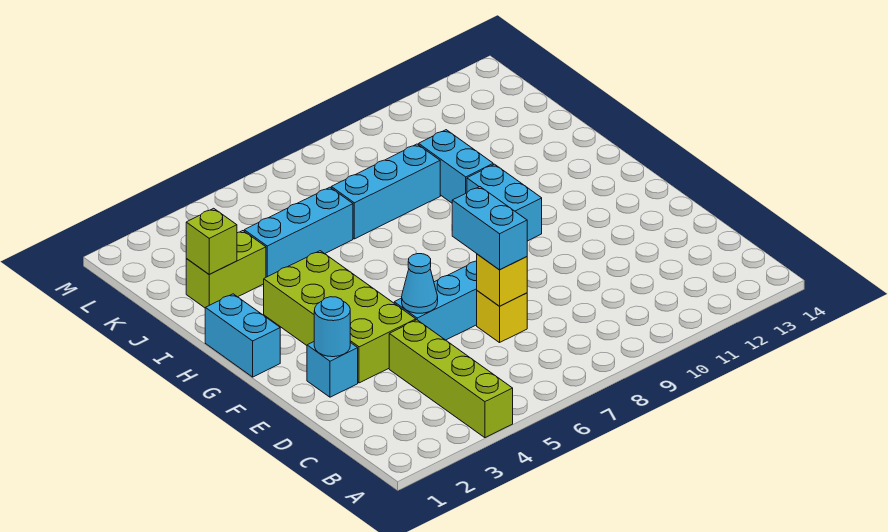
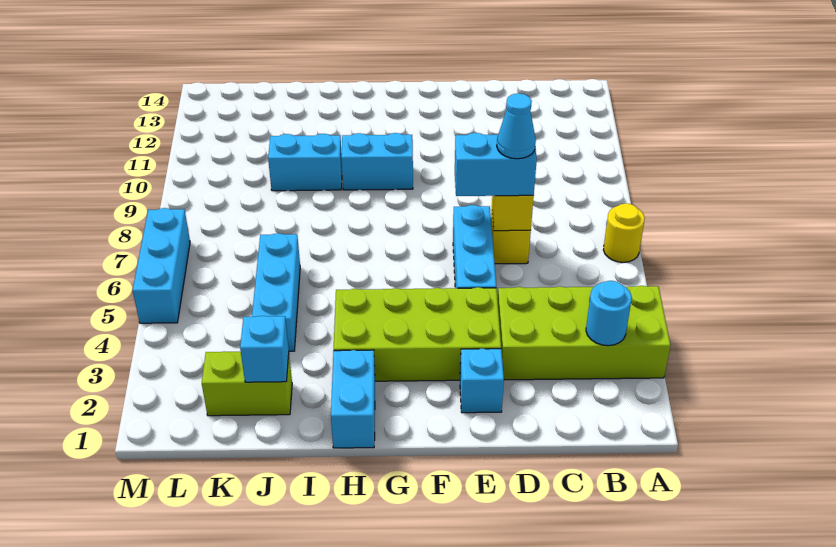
lime brick A4:D4 level 1 -> lime brick A3:D4 level 1
none -> yellow round brick A7 level 1
cyan round brick E2 level 2 -> cyan round brick B3 level 2
cyan cone E5 level 2 -> cyan cone D7 level 4
cyan brick G1:H1 level 1 -> cyan brick H1:H2 level 1
lime brick J2:J3 level 1 -> lime brick J2:K2 level 1
lime brick J2 level 2 -> cyan brick J2 level 2
cyan brick J7:J9 level 1 -> cyan brick M5:M7 level 1

